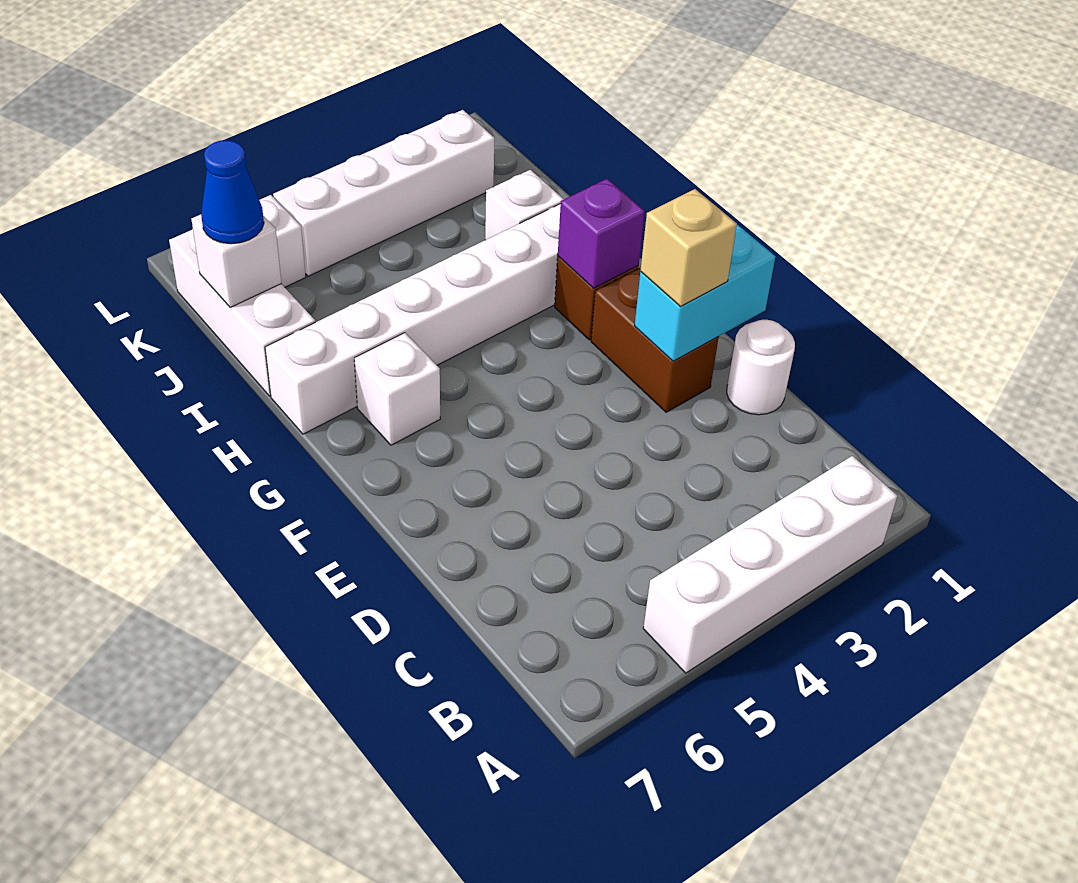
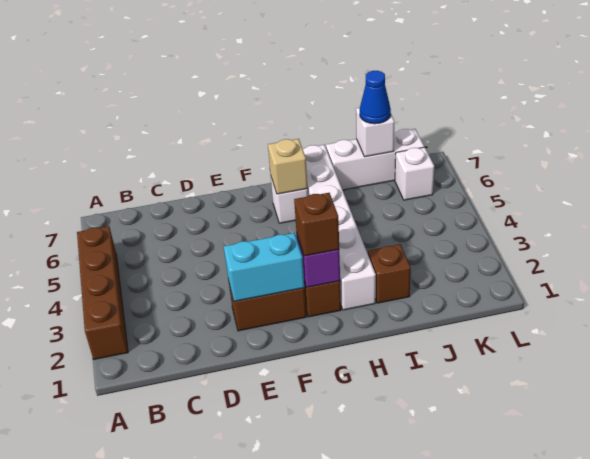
white brick A2:A5 level 1 -> brown brick A2:A5 level 1
white round brick D1 level 1 -> none
cyan brick E1:E2 level 2 -> cyan brick E2:F2 level 2
tan brick E2 level 3 -> tan brick G6 level 2
none -> brown brick G2 level 3
white brick I2 level 1 -> brown brick I2 level 1
white brick K2:K5 level 1 -> none

